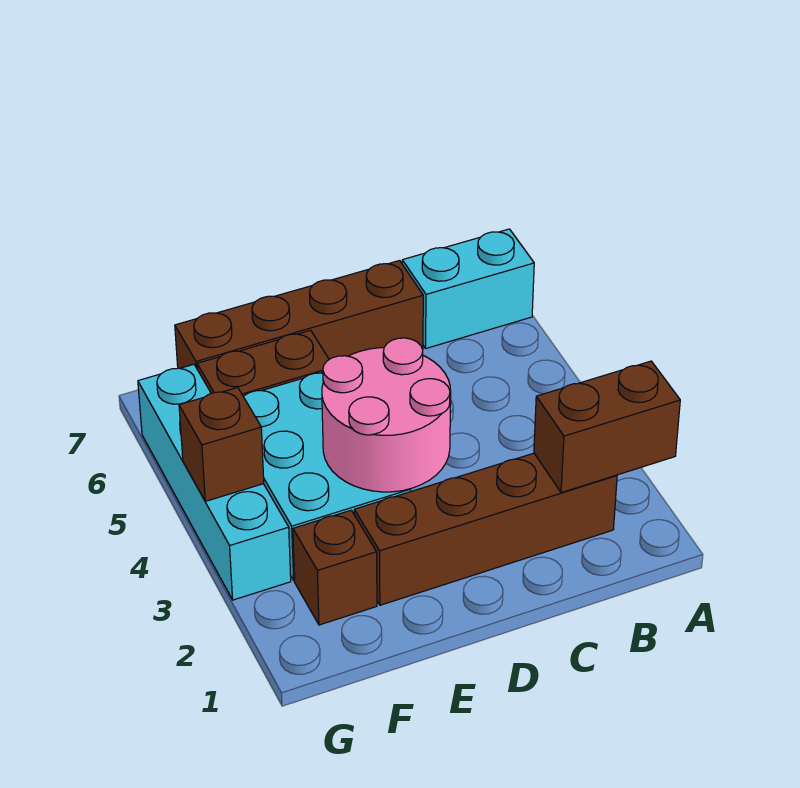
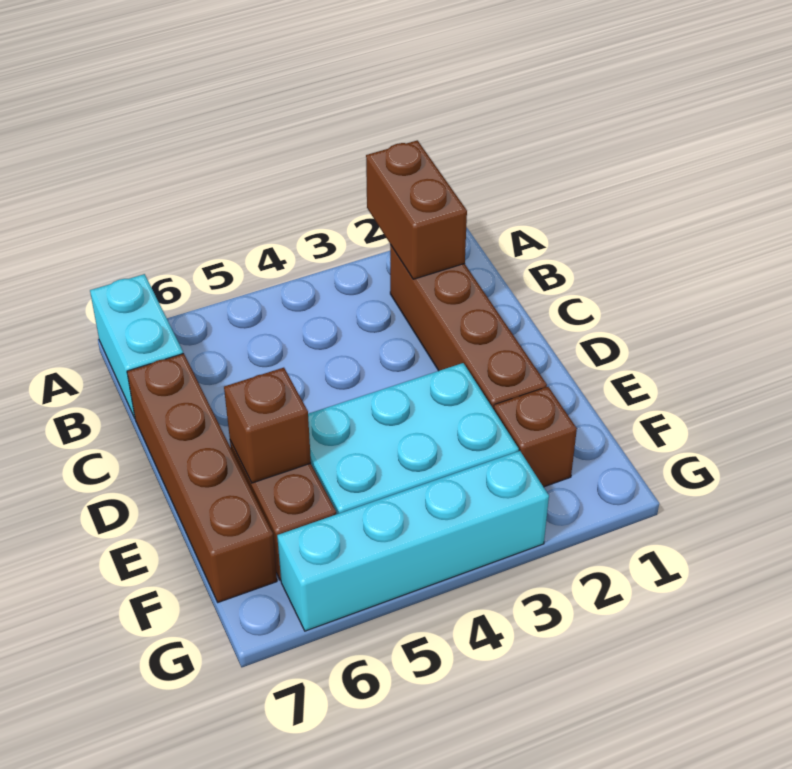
pink round brick D3:E4 level 2 -> none
brown brick G4 level 2 -> brown brick E6 level 2

